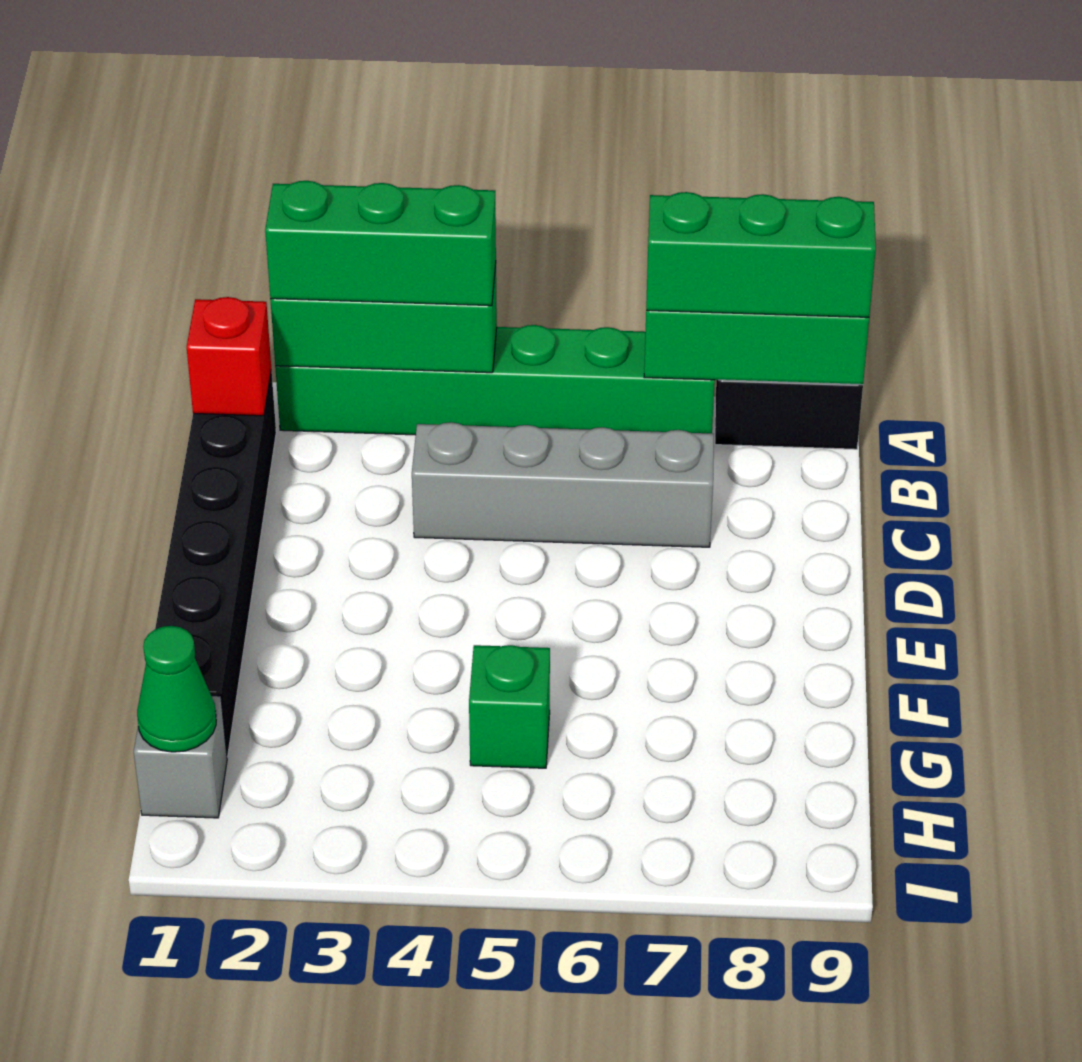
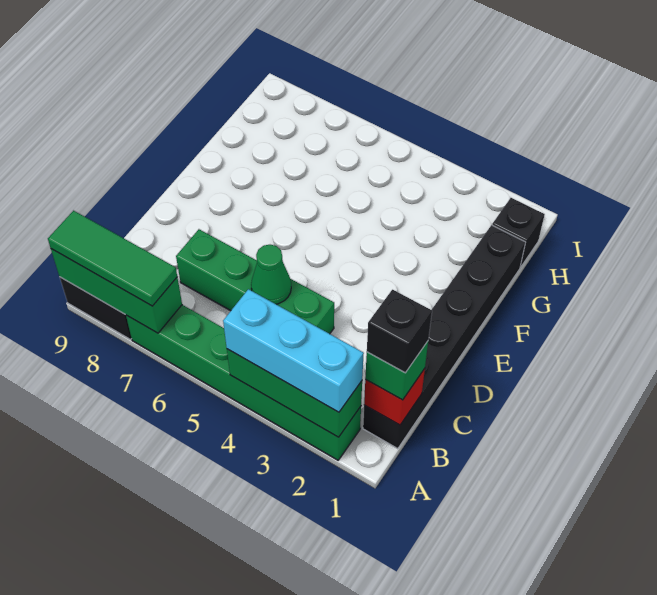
green brick A2:A4 level 3 -> cyan brick A2:A4 level 3
green brick A7:A9 level 3 -> green tile A7:A9 level 3
none -> black brick B1 level 4
grey brick C4:C7 level 1 -> green brick C4:C7 level 1
green brick G5 level 1 -> green brick B1 level 3
grey brick H1 level 1 -> black brick H1 level 1
green cone H1 level 2 -> green cone C5 level 2

